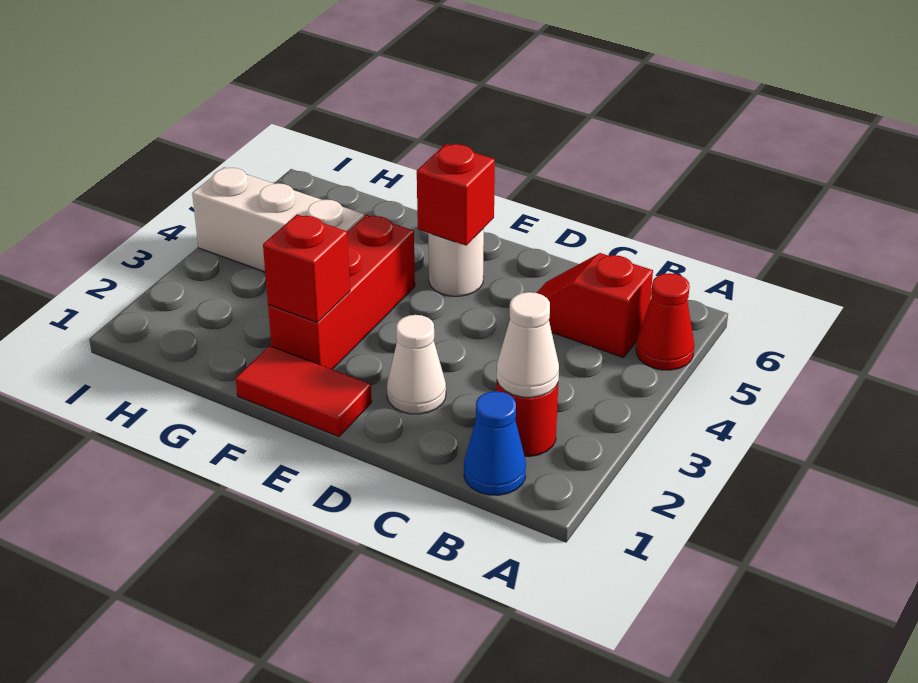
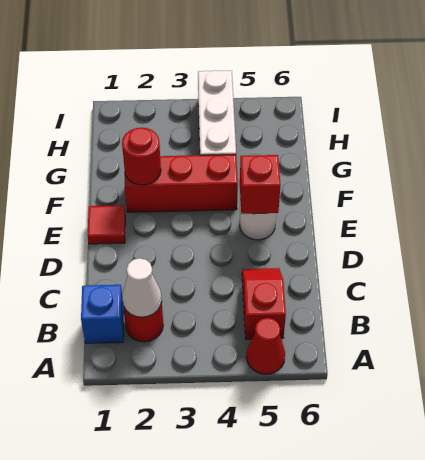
blue cone B1 level 1 -> blue brick B1 level 1
white cone D2 level 1 -> none
red tile E1:F1 level 1 -> red tile E1 level 1
red brick F2 level 2 -> red round brick F2 level 2

